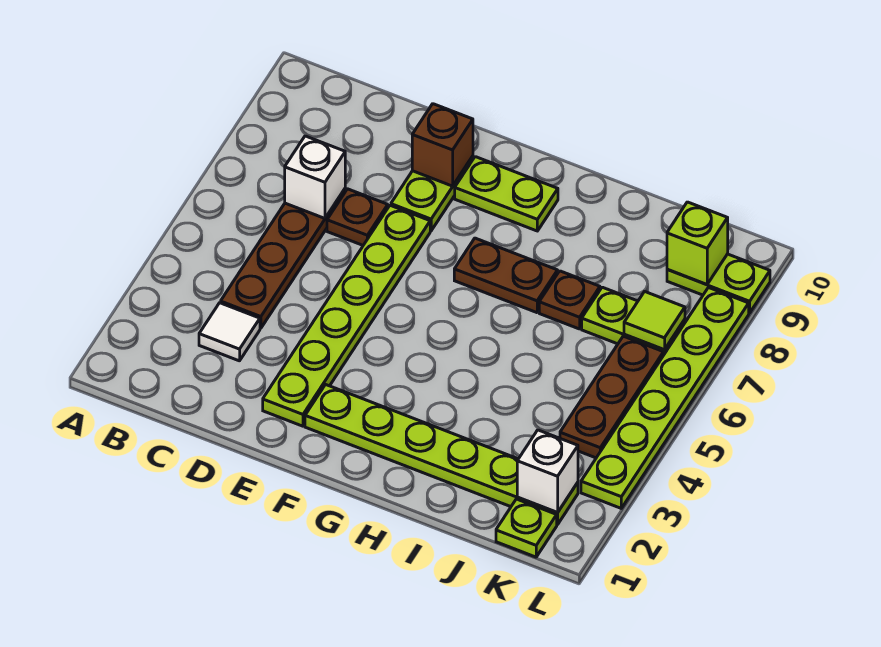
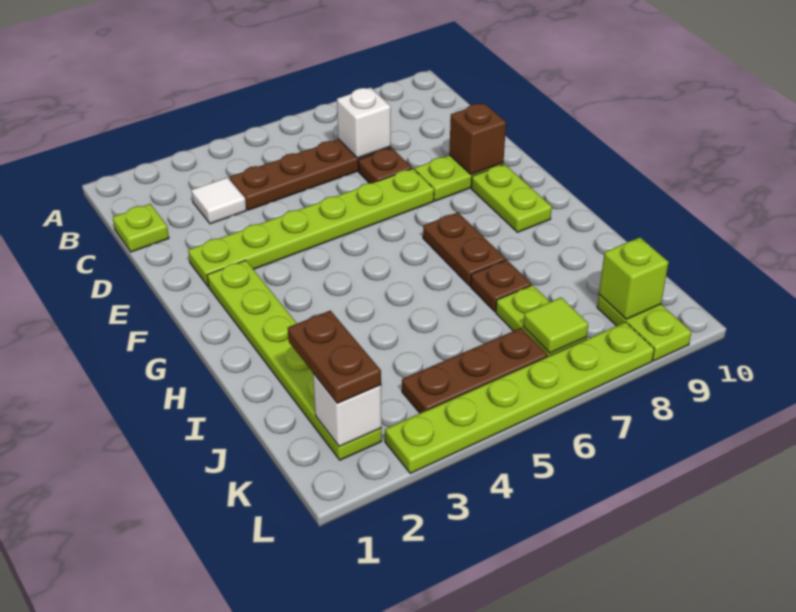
none -> brown plate J2:K2 level 3
lime plate K1 level 1 -> lime plate C1 level 1

